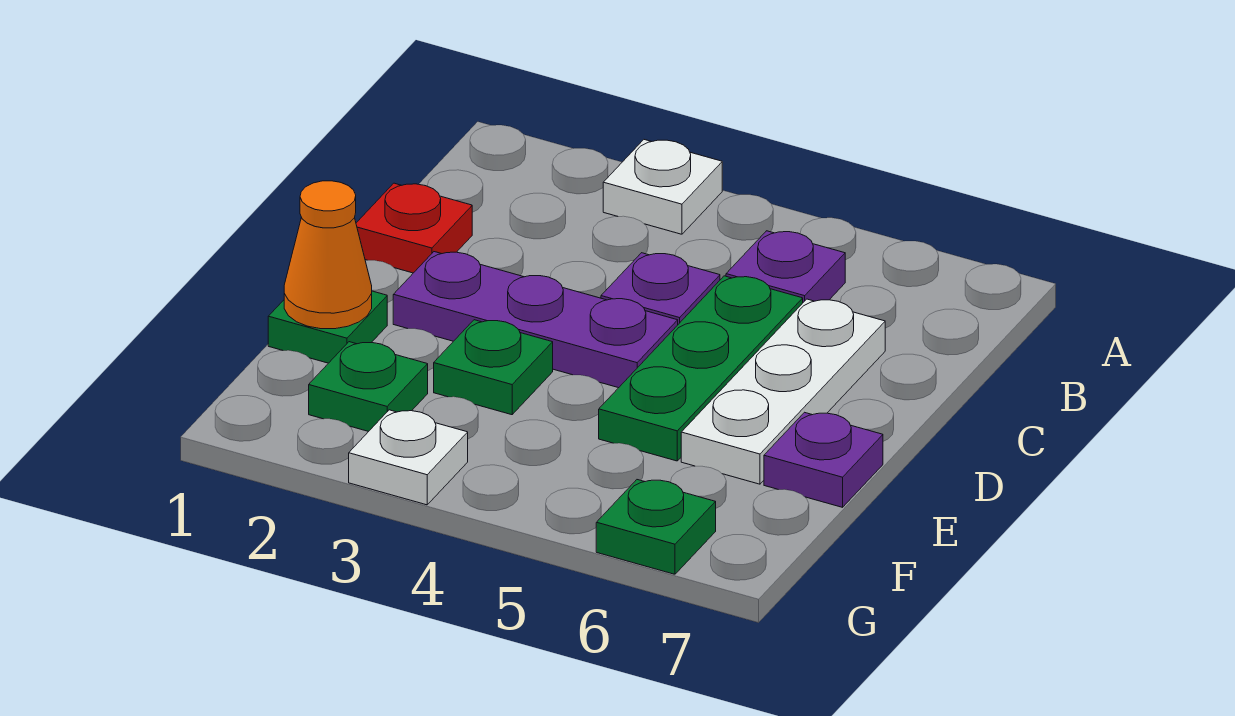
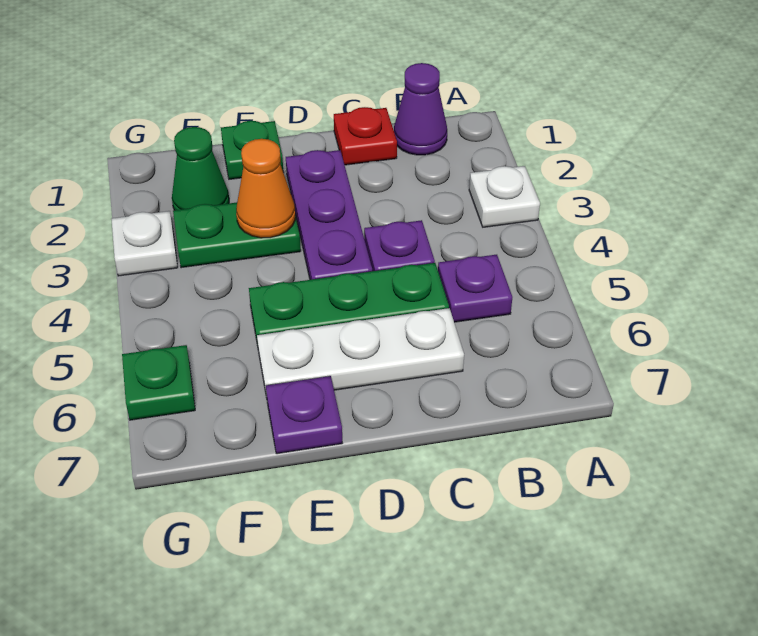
none -> purple cone B1 level 1
orange cone E1 level 2 -> orange cone E3 level 2
green plate E3 level 1 -> green plate E3:F3 level 1
green plate F2 level 1 -> green cone F2 level 1

